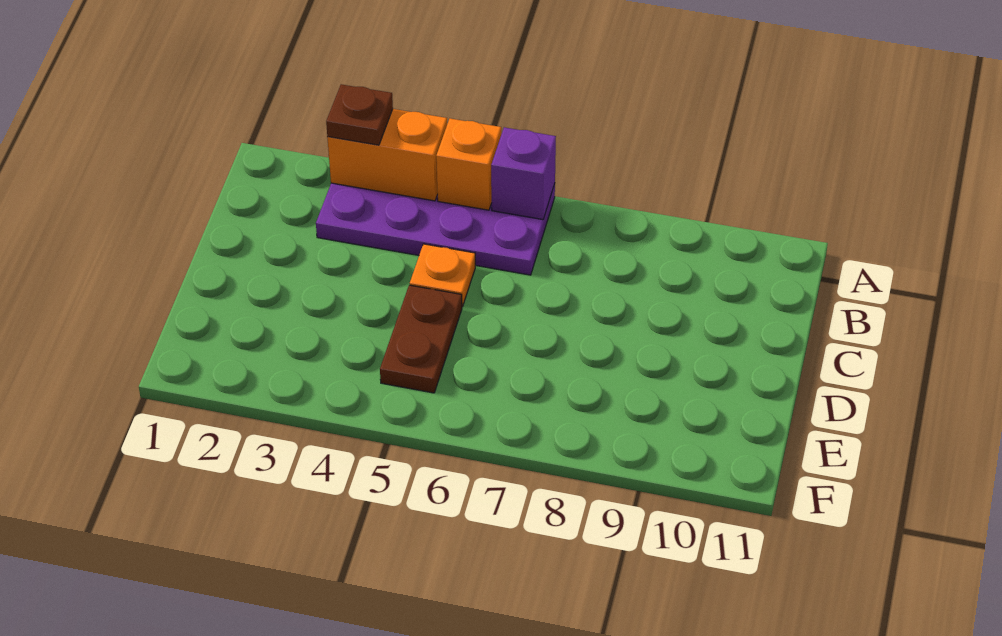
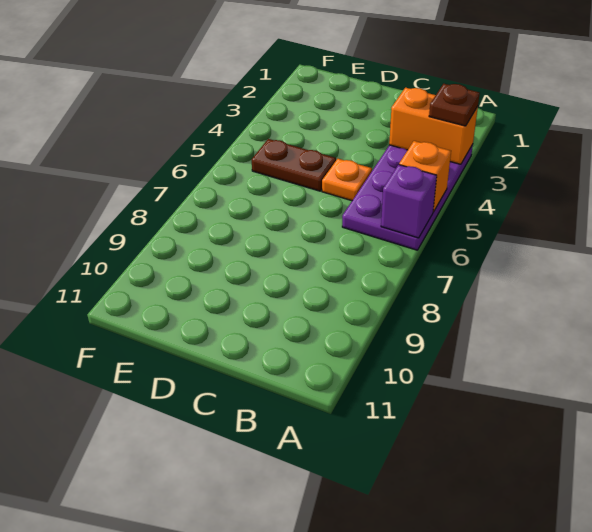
orange brick A3:A4 level 2 -> orange brick A3:B3 level 2

